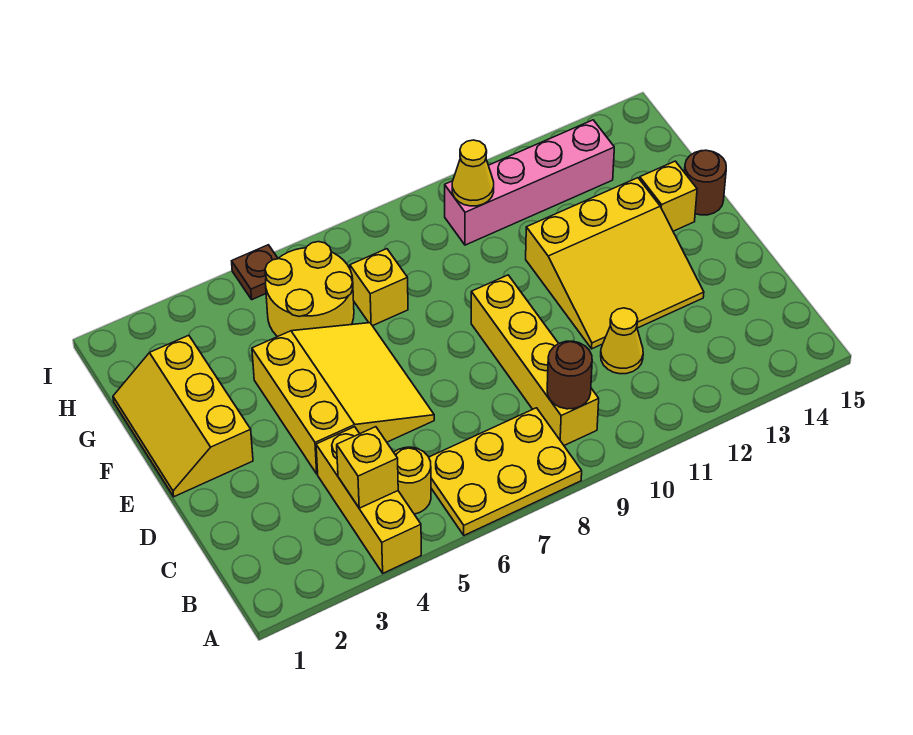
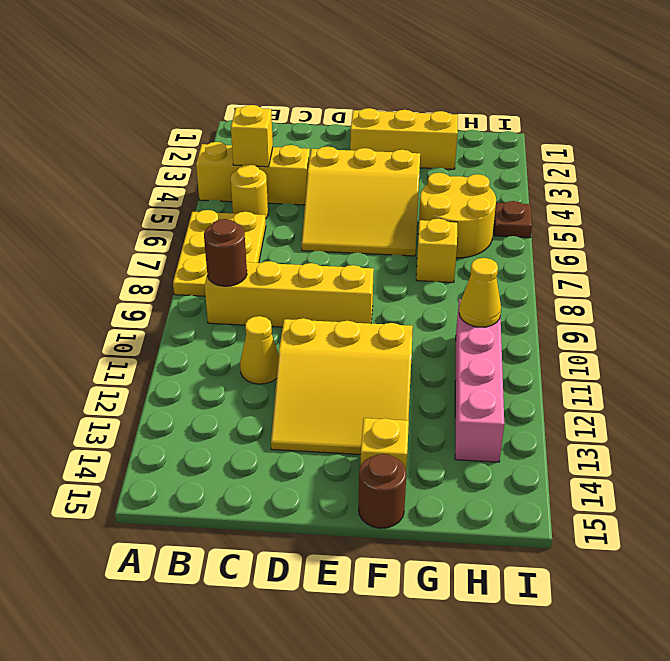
yellow slope D11:F13 level 1 top F -> yellow slope D11:F13 level 1 top 11

